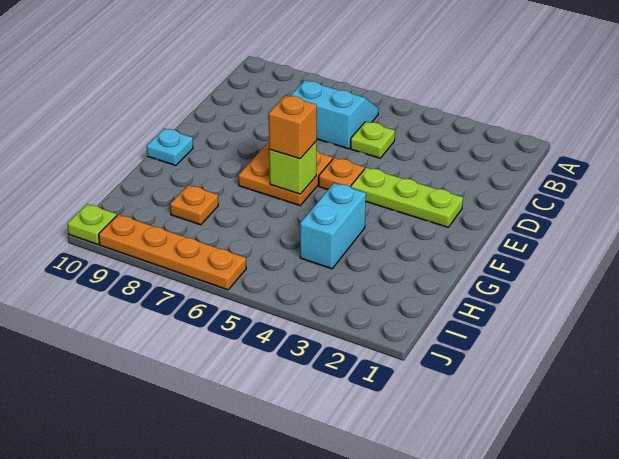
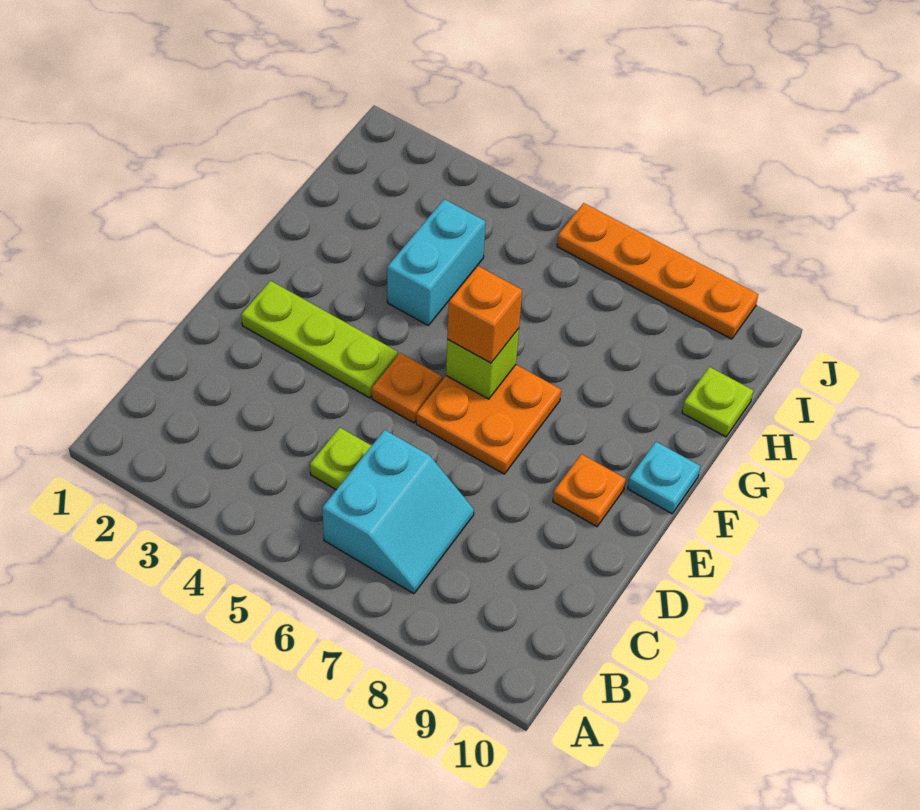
cyan slope B6:C7 level 1 top C -> cyan slope B6:C7 level 1 top 6
orange plate H8 level 1 -> orange plate E9 level 1
lime plate J10 level 1 -> lime plate H10 level 1

